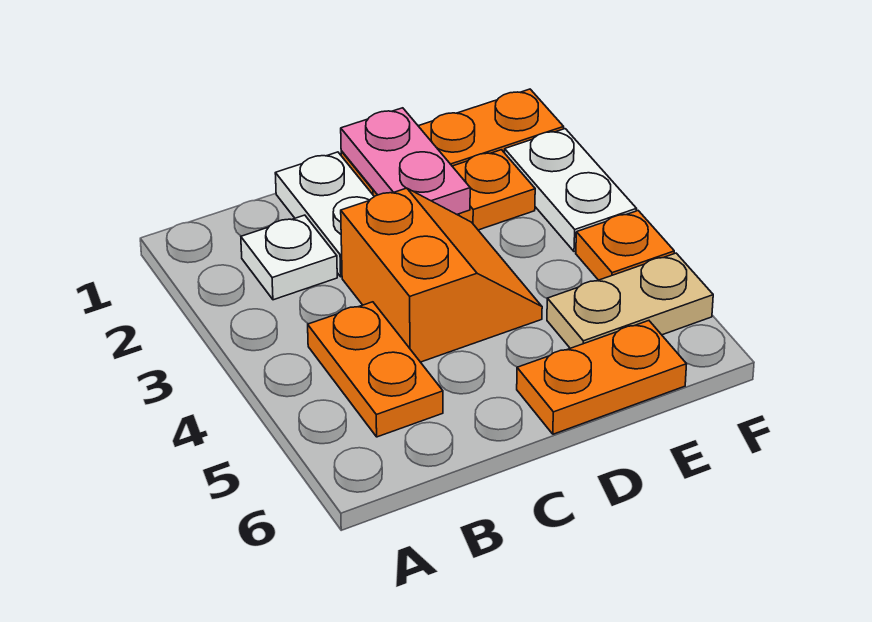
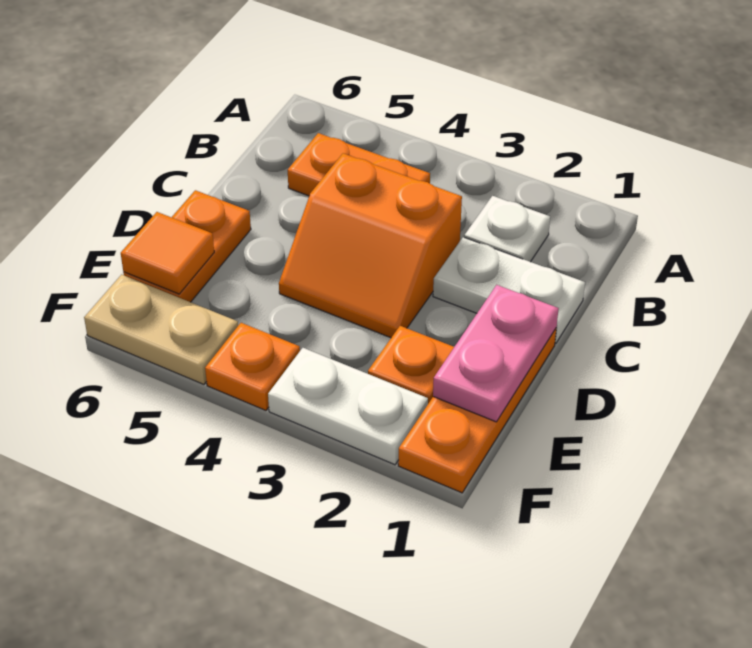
pink plate D1:D2 level 2 -> pink plate D1:E1 level 2
tan plate E5:F5 level 1 -> tan plate F5:F6 level 1
none -> orange tile E6 level 2

